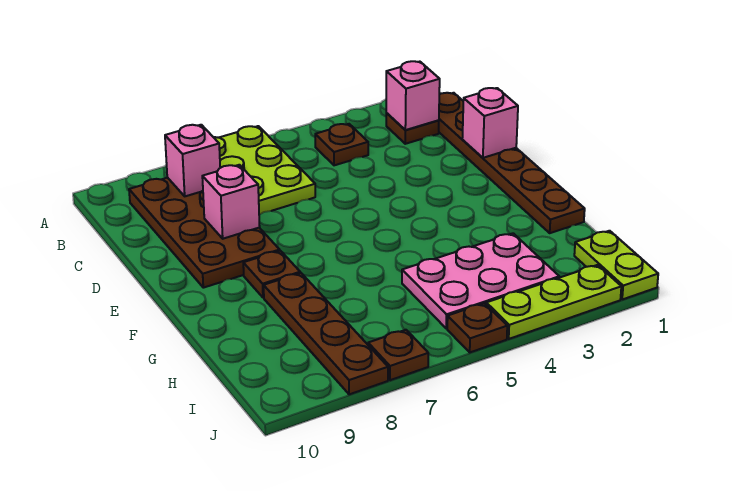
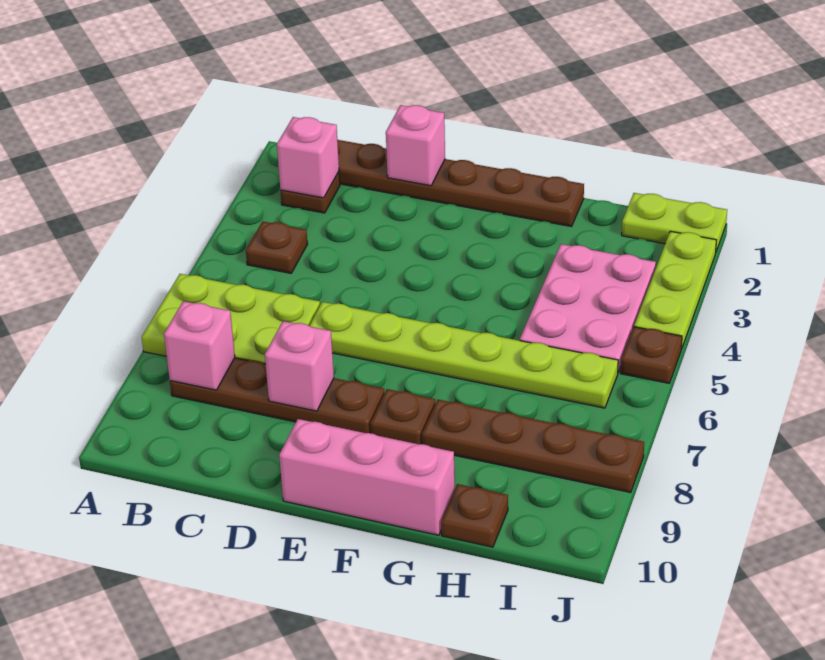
brown plate B8:E9 level 1 -> brown plate B8:E8 level 1
none -> lime plate D6:I6 level 1
none -> pink brick E10:G10 level 1
brown plate J7 level 1 -> brown plate H10 level 1

